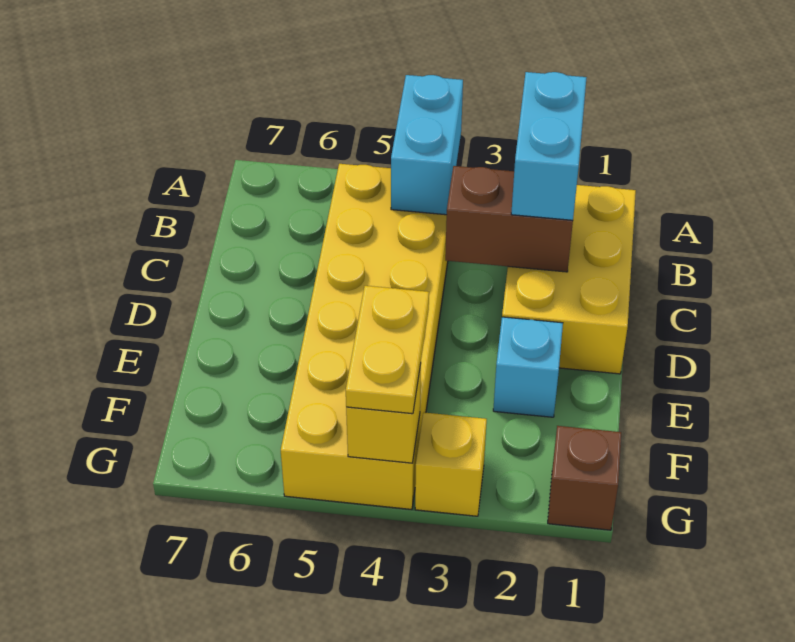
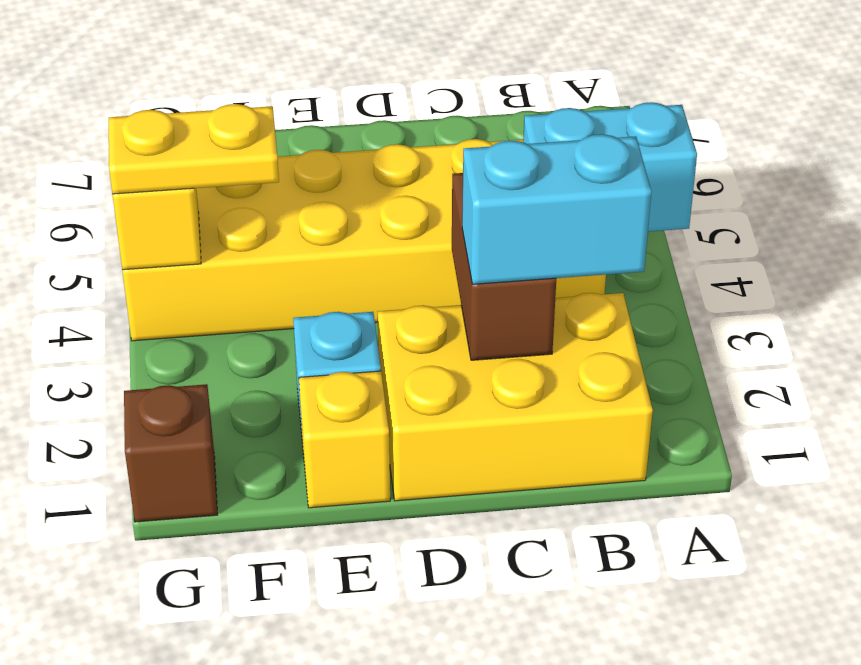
yellow brick G3 level 1 -> yellow brick E1 level 1

